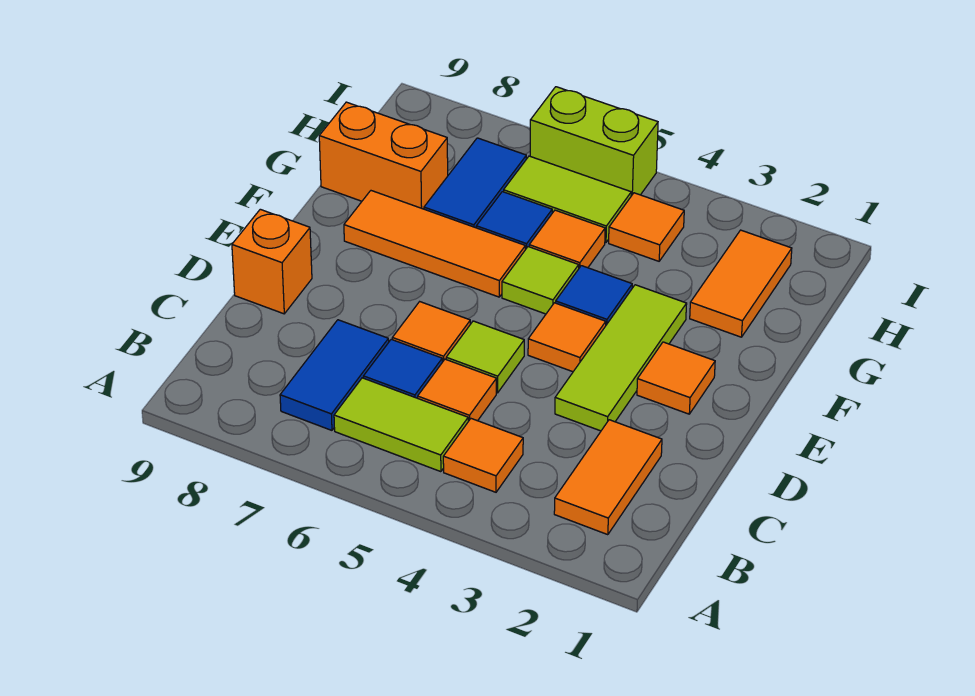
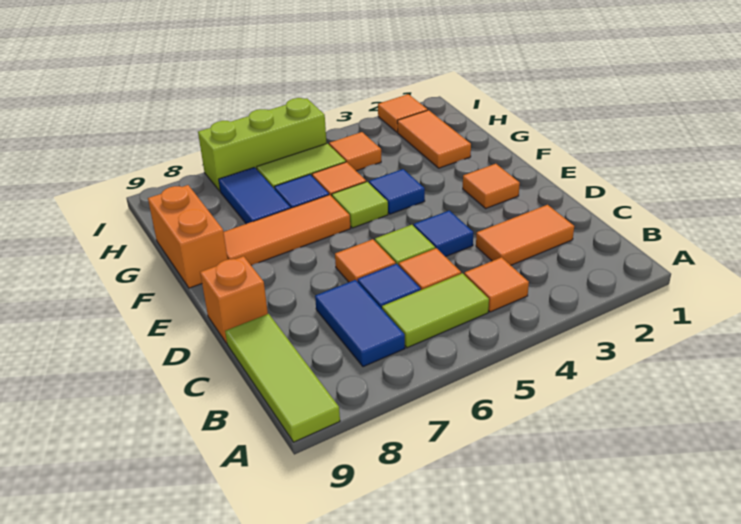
orange tile B2:C2 level 1 -> orange tile C2:C3 level 1
lime tile D3:F3 level 1 -> lime tile A9:C9 level 1
none -> blue tile D4 level 1
orange tile E4 level 1 -> orange tile I2 level 1
orange brick G8:G9 level 1 -> orange brick F9:G9 level 1
lime brick I5:I6 level 1 -> lime brick I5:I7 level 1

